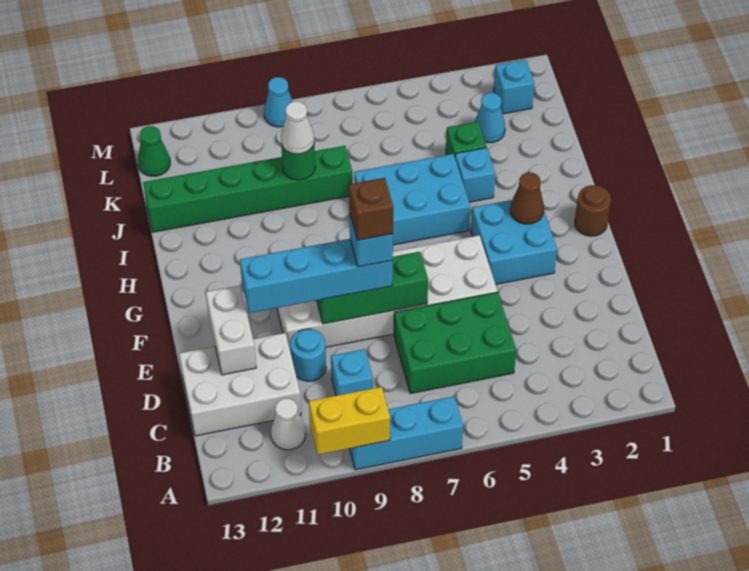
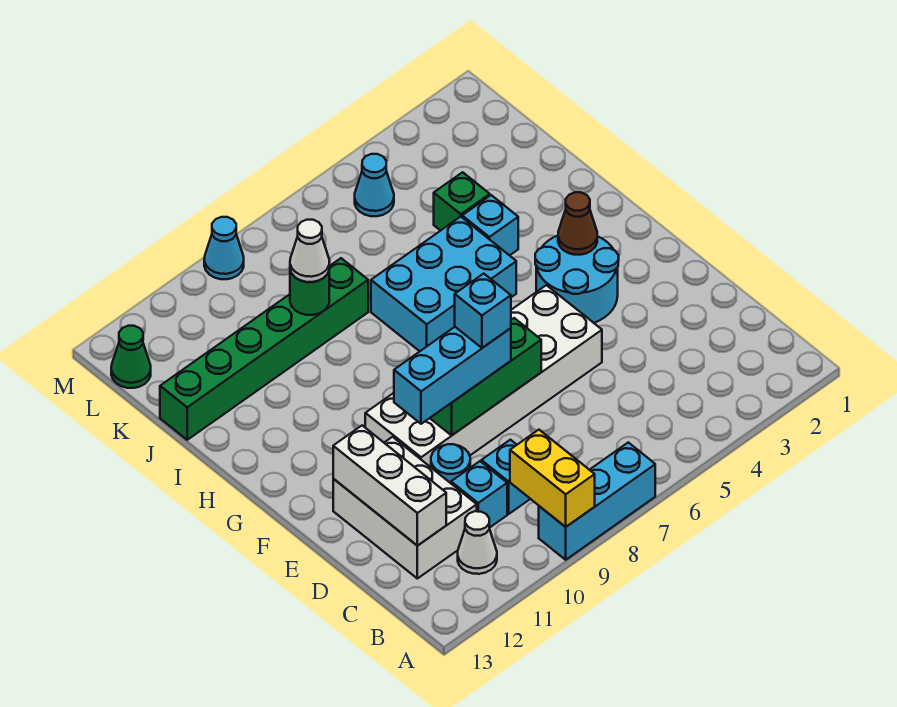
yellow brick A9:A10 level 2 -> yellow brick A9:B9 level 2
green brick C5:D7 level 1 -> none
white brick C11:D13 level 1 -> white brick C11:E12 level 1
white brick D12:E12 level 2 -> white brick C12:E12 level 2
cyan brick E8:E11 level 3 -> cyan brick E8:E10 level 3
brown brick E8 level 5 -> none
cyan brick F3:G4 level 1 -> cyan round brick F3:G4 level 1
brown round brick G1 level 1 -> none
cyan cone K3 level 1 -> cyan cone L5 level 1
cyan brick L2 level 1 -> cyan brick C10 level 1

